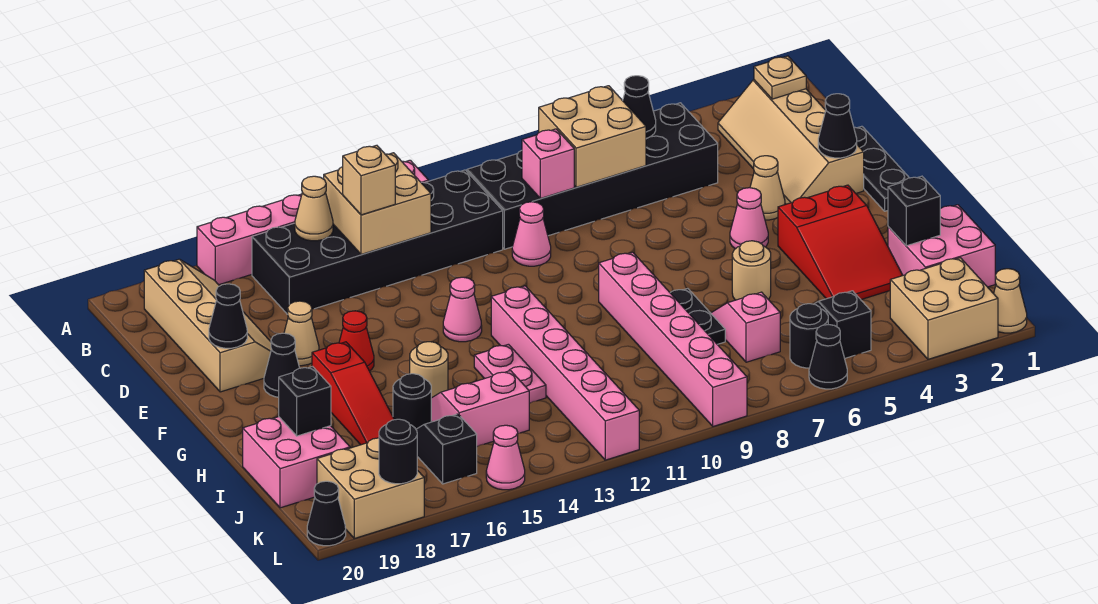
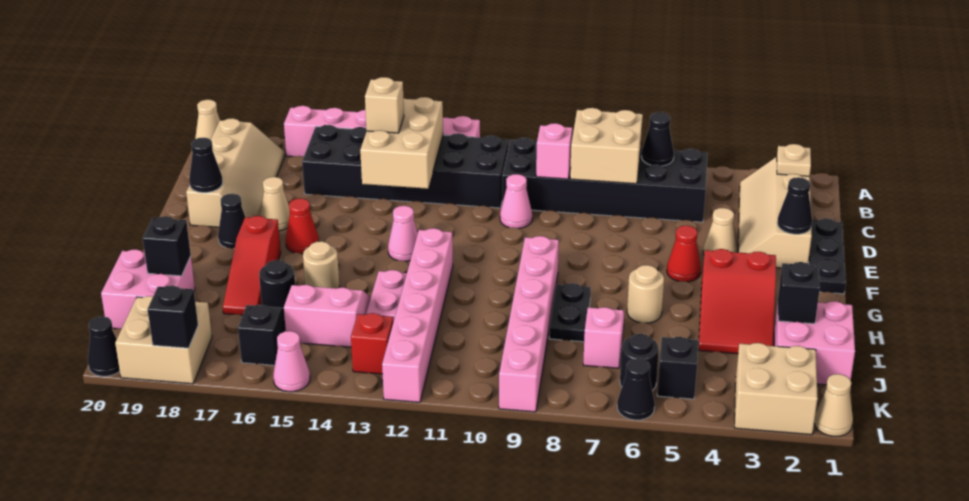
tan brick B13:C14 level 2 -> tan brick B13:D14 level 2
tan cone B15 level 2 -> tan cone A20 level 1
pink cone F5 level 1 -> red cone F5 level 1
none -> red brick K13 level 1
black round brick L18 level 2 -> black brick L18 level 2

